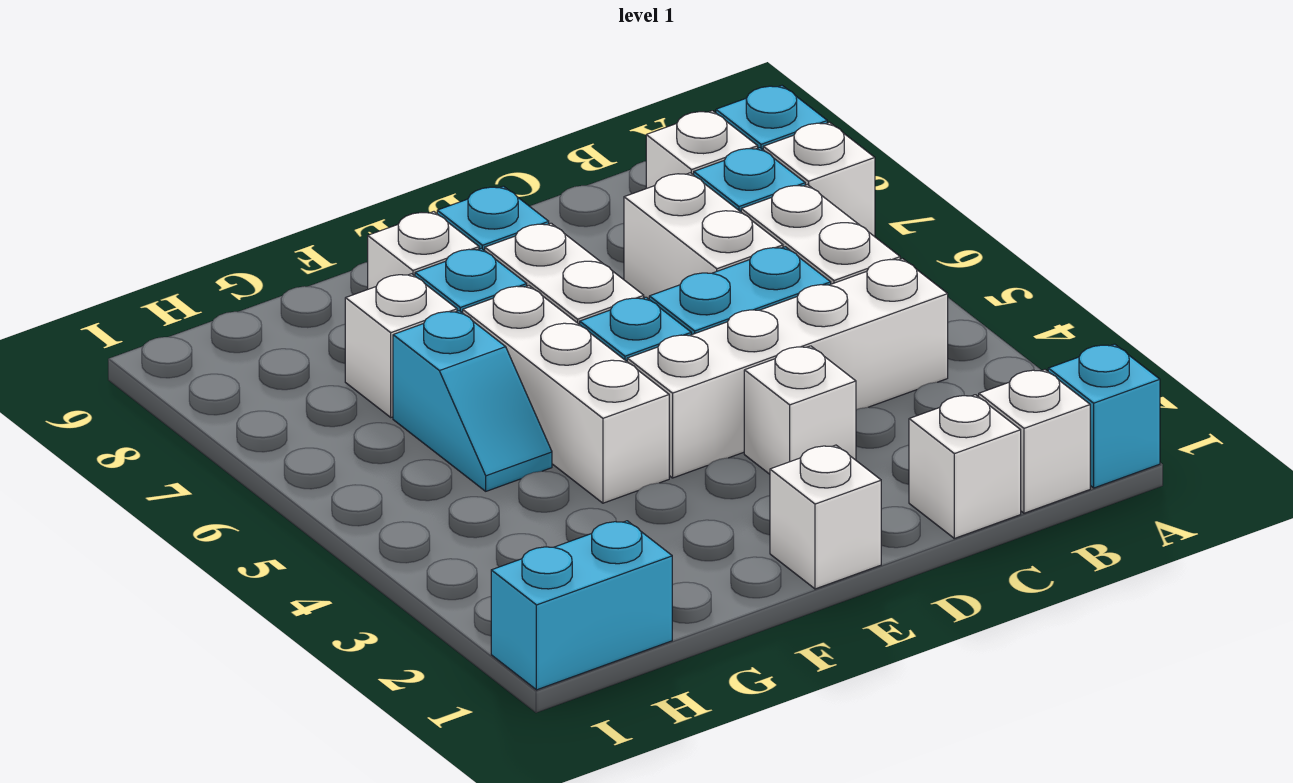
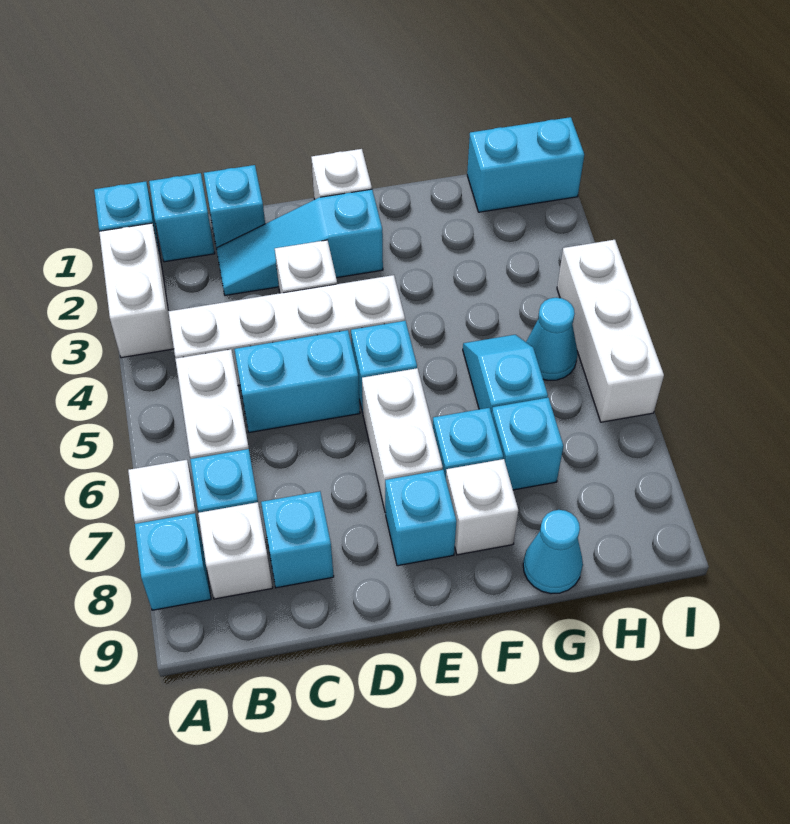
white brick B1 level 1 -> cyan brick B1 level 1
white brick C1 level 1 -> cyan brick C1 level 1
none -> cyan slope C2:E2 level 1 top E
white brick C6:C7 level 1 -> white brick A2:A3 level 1
none -> cyan brick C8 level 1
white brick F4:F6 level 1 -> white brick I4:I6 level 1
white brick G7 level 1 -> cyan brick G7 level 1
none -> cyan cone G9 level 1
none -> cyan cone H5 level 1

